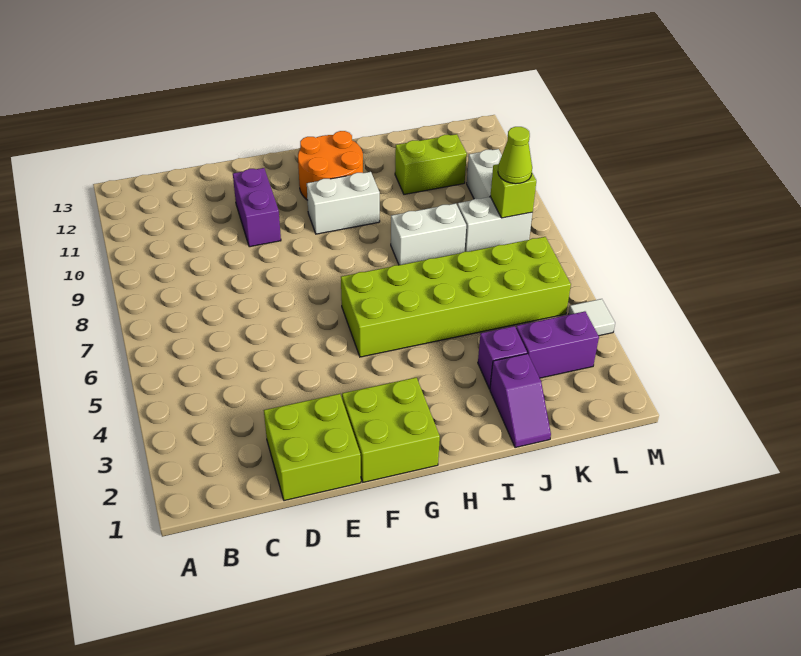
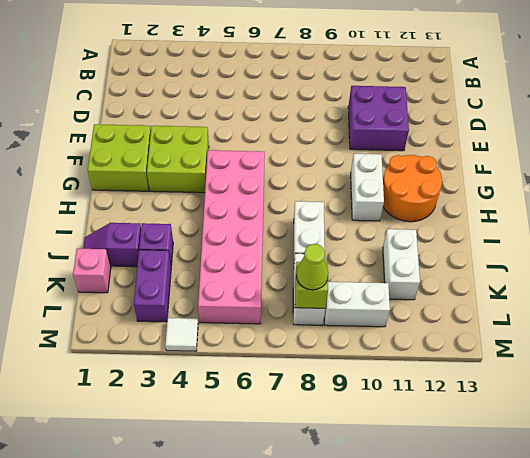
lime brick D1:E2 level 1 -> lime brick F3:G4 level 1
purple brick E10:E11 level 1 -> purple brick D10:E11 level 1
lime brick G5:L6 level 1 -> pink brick G5:L6 level 1
lime brick J11:K11 level 1 -> white brick J11:K11 level 1
none -> pink brick K1 level 1

